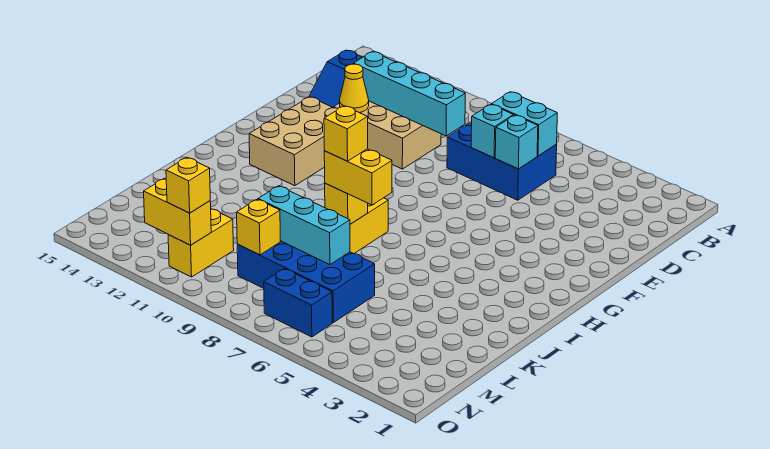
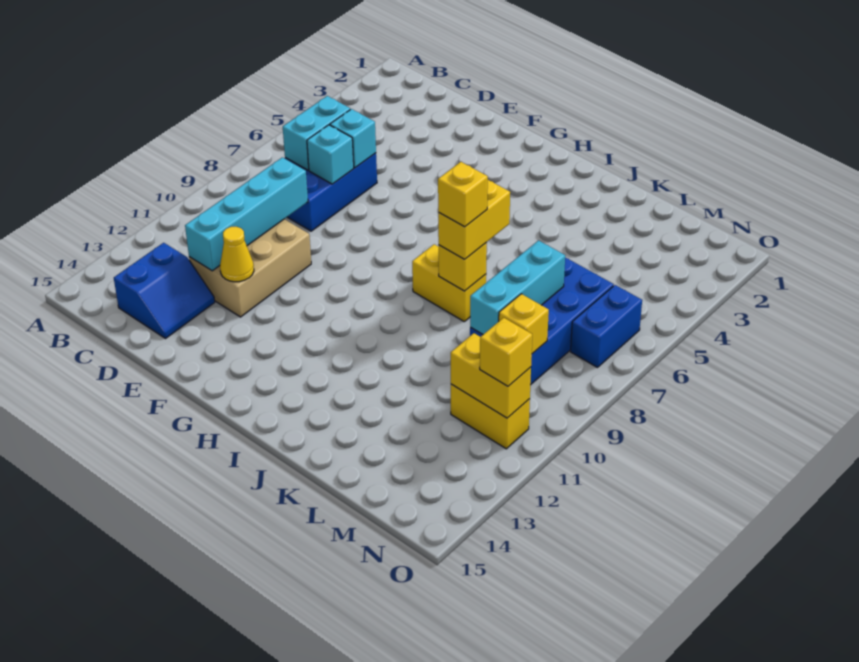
tan brick F12:H13 level 1 -> none
yellow brick N11:N12 level 2 -> yellow brick M11:N11 level 2

